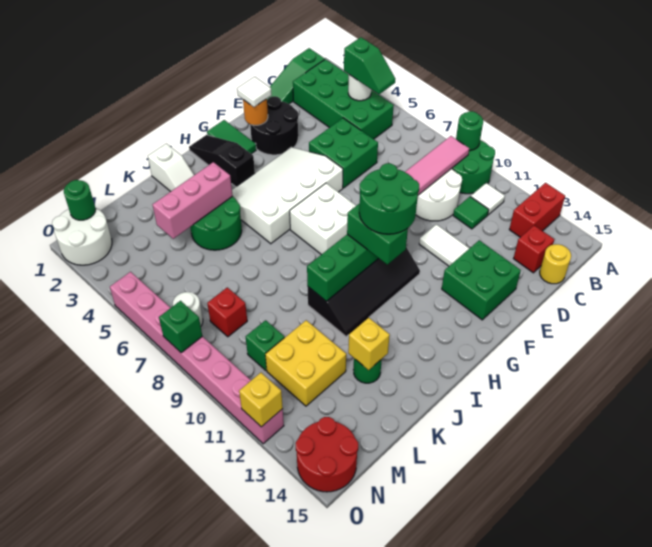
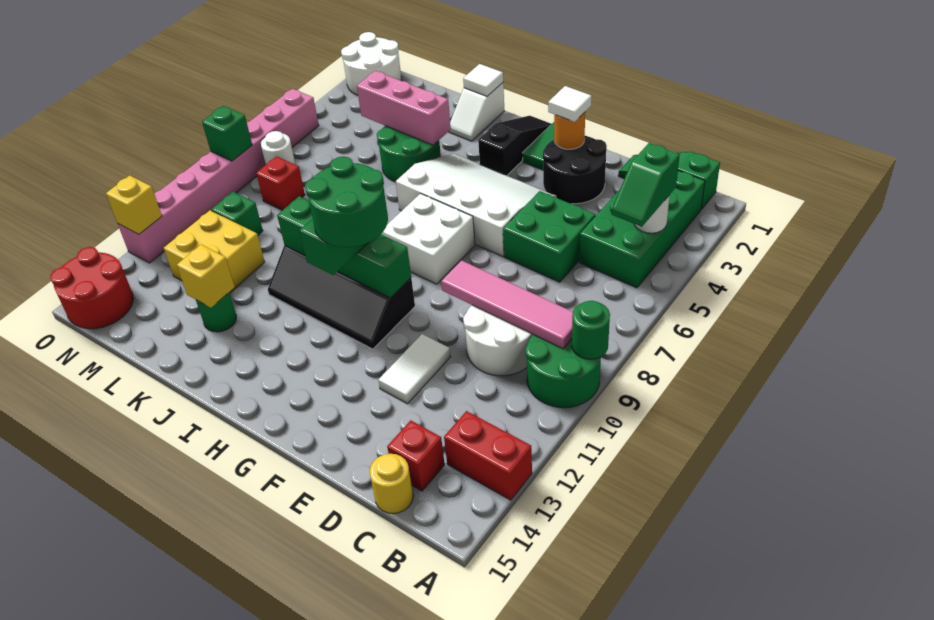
white tile B11 level 1 -> white tile J1 level 2
green tile C11 level 1 -> none
green brick E13:F14 level 1 -> none
green round brick N1 level 2 -> none

